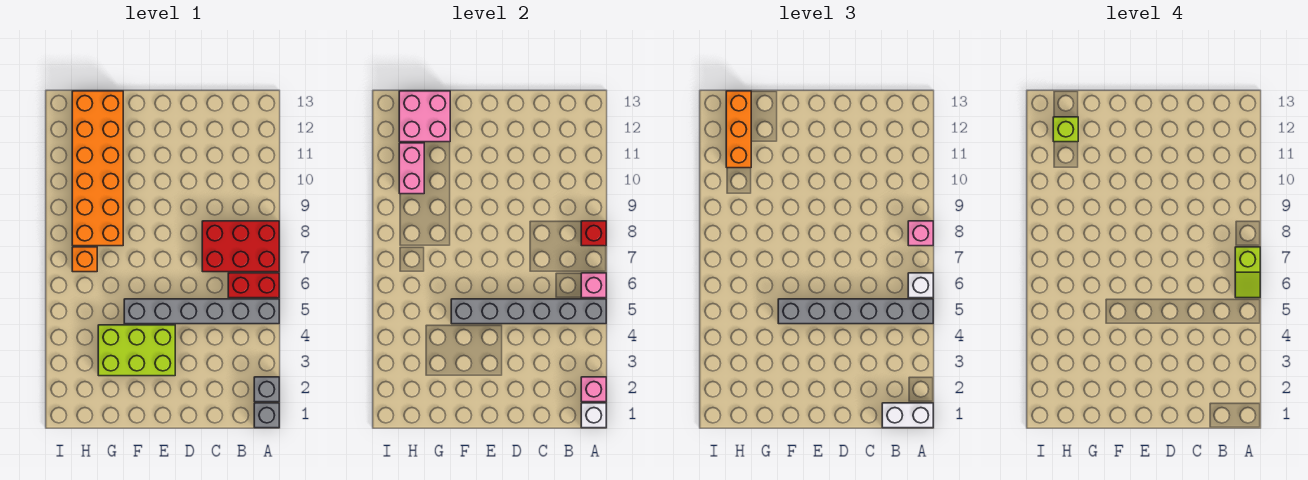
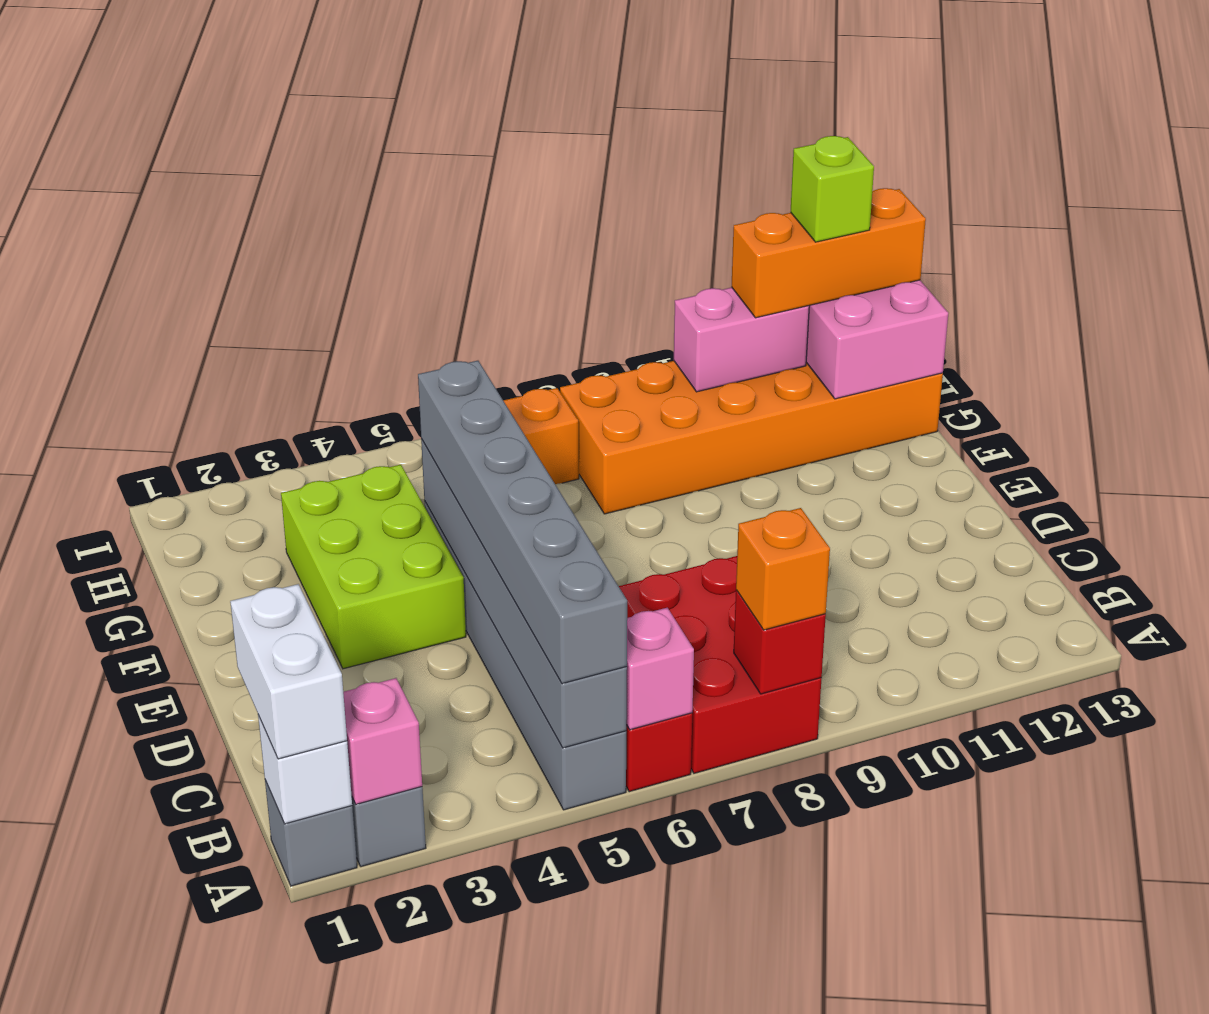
white brick A6 level 3 -> none
lime slope A6:A7 level 4 top 7 -> none
pink brick A8 level 3 -> orange brick A8 level 3

